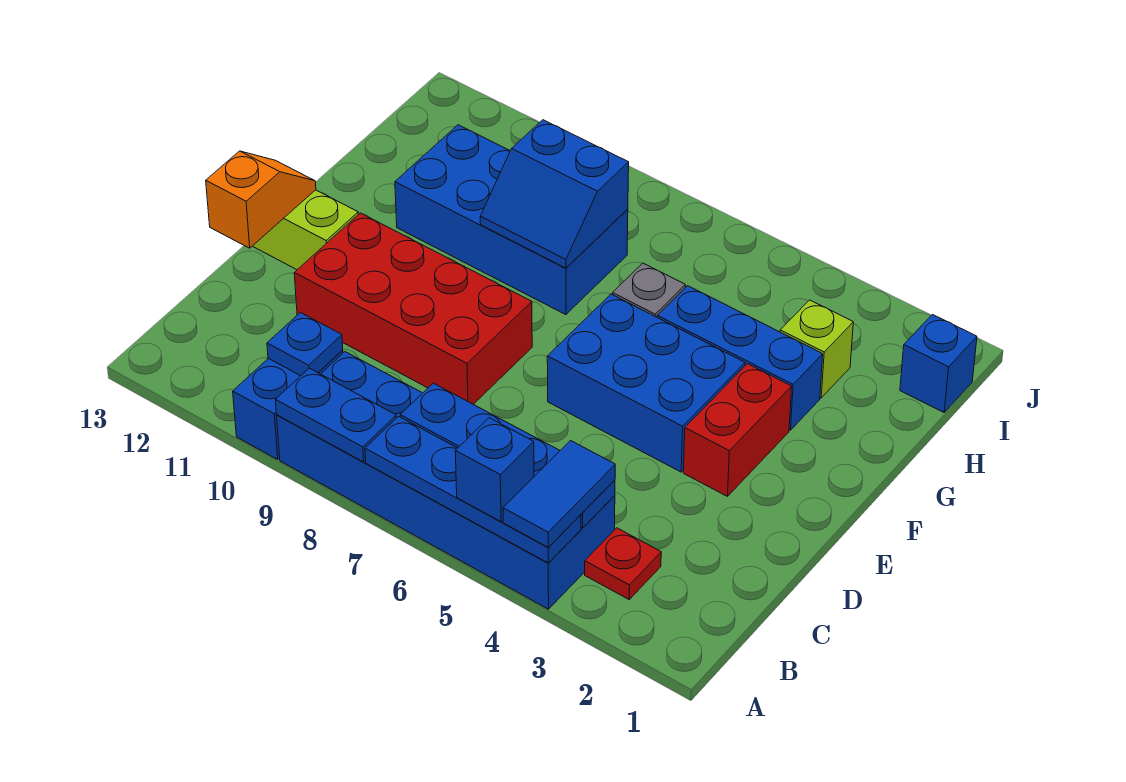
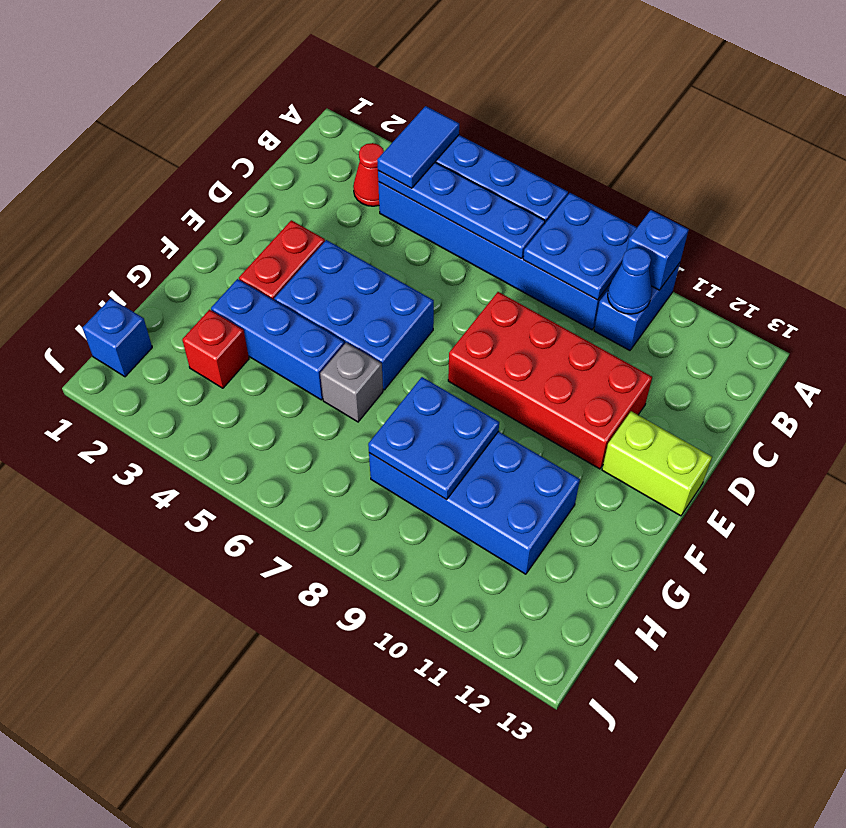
blue brick A5 level 3 -> blue brick A10 level 2
blue plate A8:A9 level 2 -> blue plate A8:B9 level 2
red plate B3 level 1 -> red cone B3 level 1
blue plate B10 level 2 -> blue cone B10 level 2
orange slope D13:E13 level 2 top D -> none
blue slope G8:H9 level 2 top H -> blue plate G8:H9 level 2
lime brick H3 level 1 -> red brick H3 level 1

